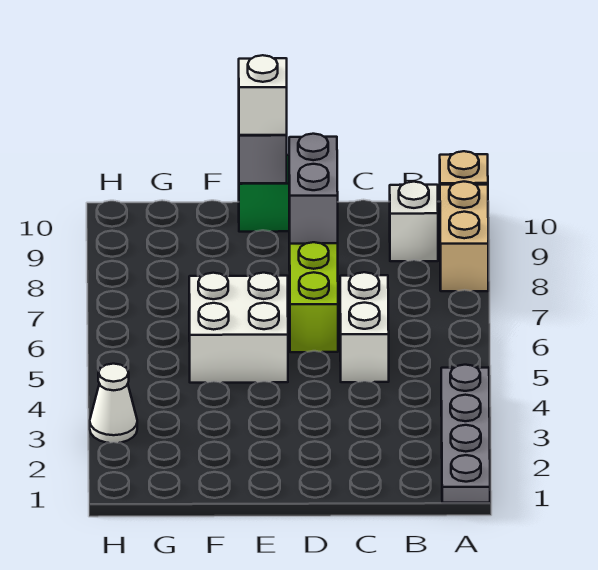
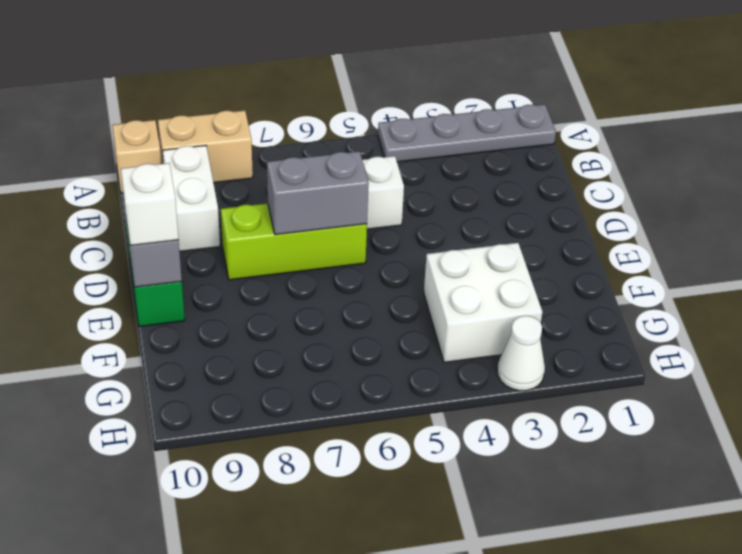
white brick B9 level 1 -> white brick B9:C9 level 1
grey brick D8:D9 level 2 -> grey brick D6:D7 level 2
white brick E5:F6 level 1 -> white brick F3:G4 level 1

